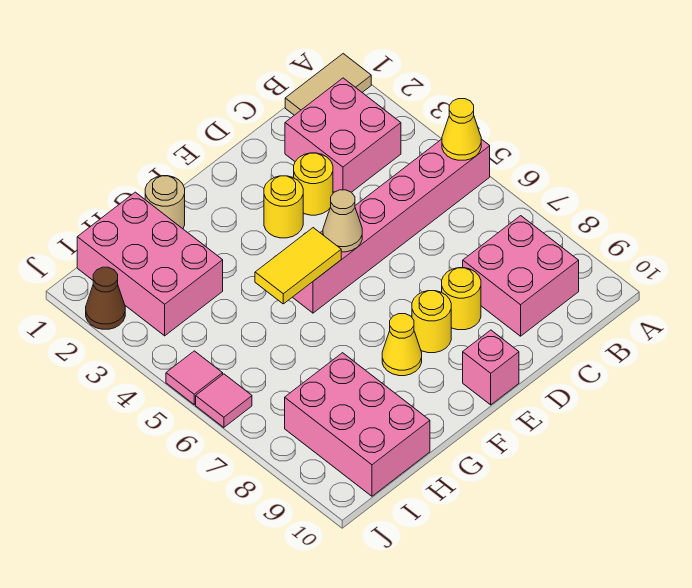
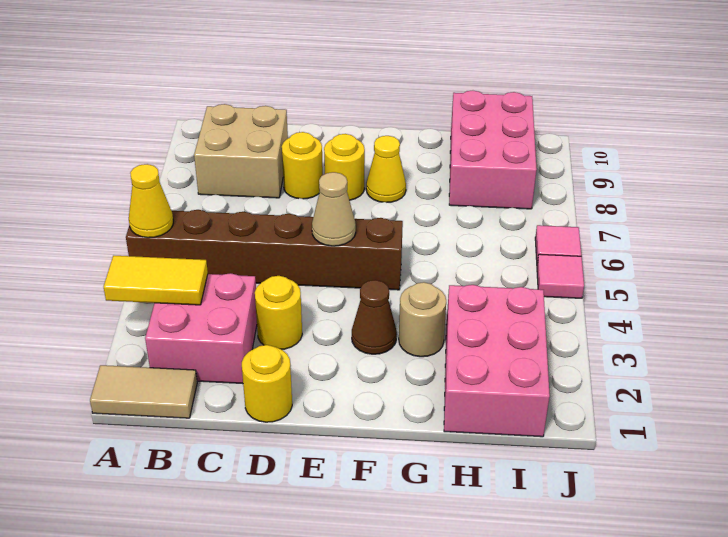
pink brick A5:F5 level 1 -> brown brick A5:F5 level 1
pink brick B8:C9 level 1 -> tan brick B8:C9 level 1
yellow round brick E3 level 1 -> yellow round brick D1 level 1
pink brick E10 level 1 -> none
yellow tile F5:G5 level 2 -> yellow tile A3:B3 level 2
tan round brick G1 level 1 -> tan round brick G3 level 1
brown cone J2 level 1 -> brown cone F3 level 1

